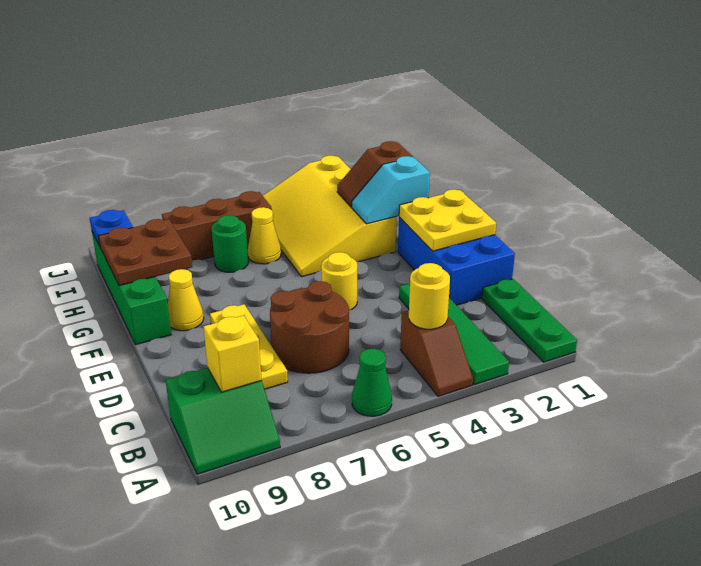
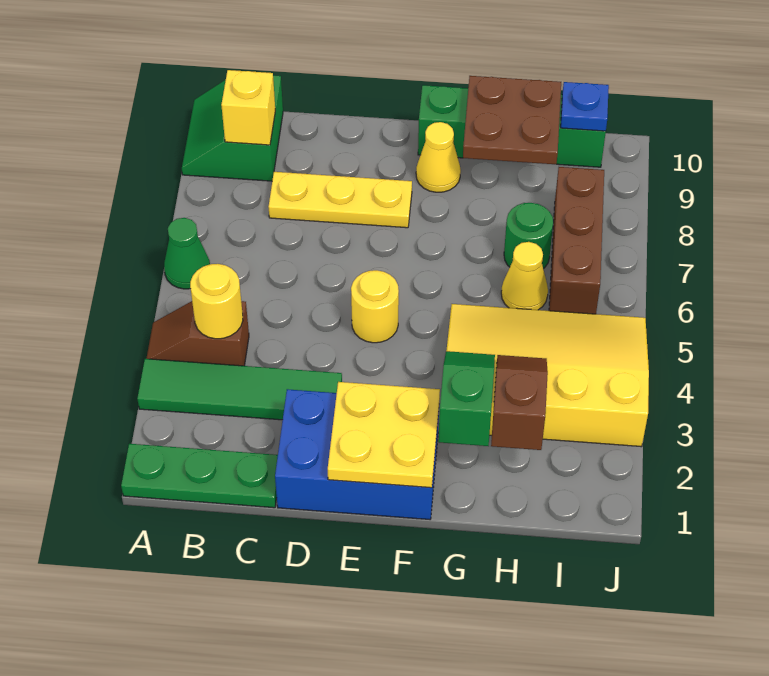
brown round brick C6:D7 level 1 -> none
cyan slope G2:G3 level 2 top 2 -> green slope G2:G3 level 2 top 2

